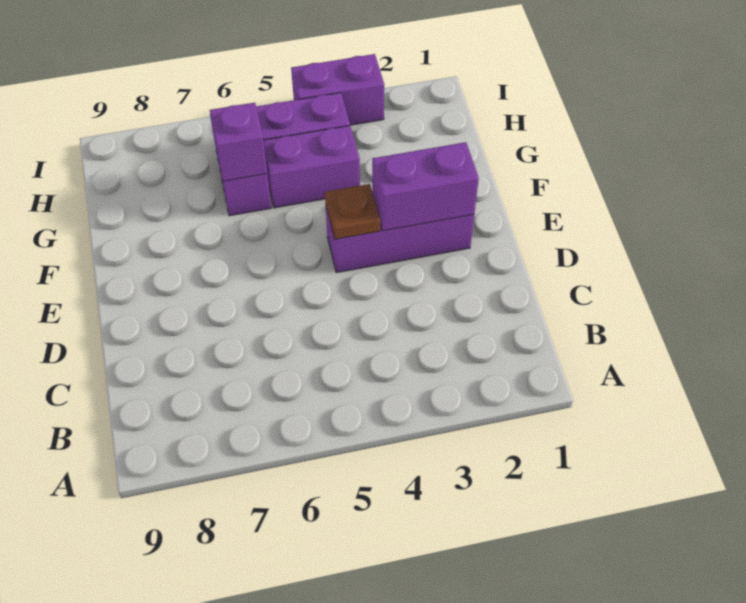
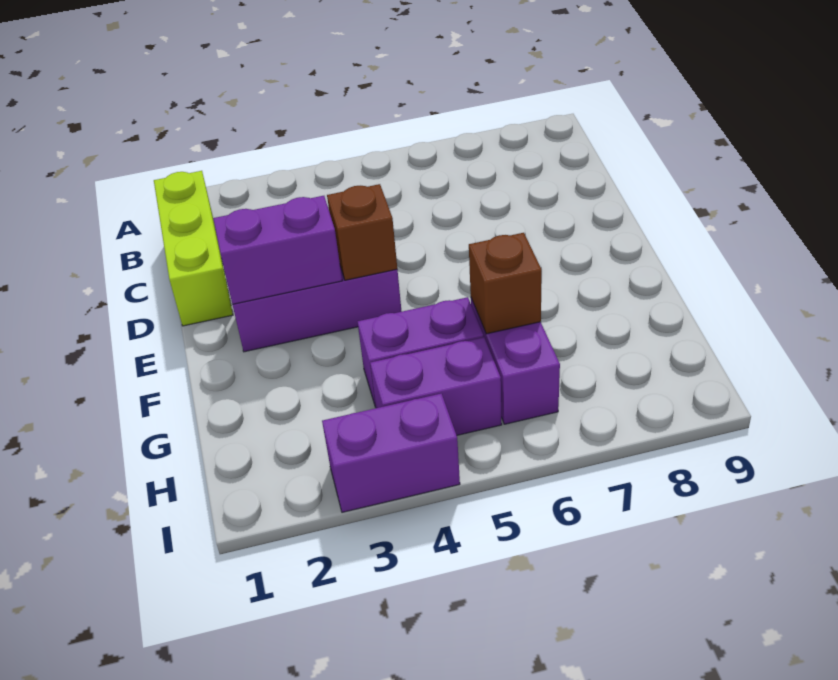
none -> lime brick B1:D1 level 1
brown plate E4 level 2 -> brown brick E4 level 2
purple brick G6 level 2 -> brown brick G6 level 2

